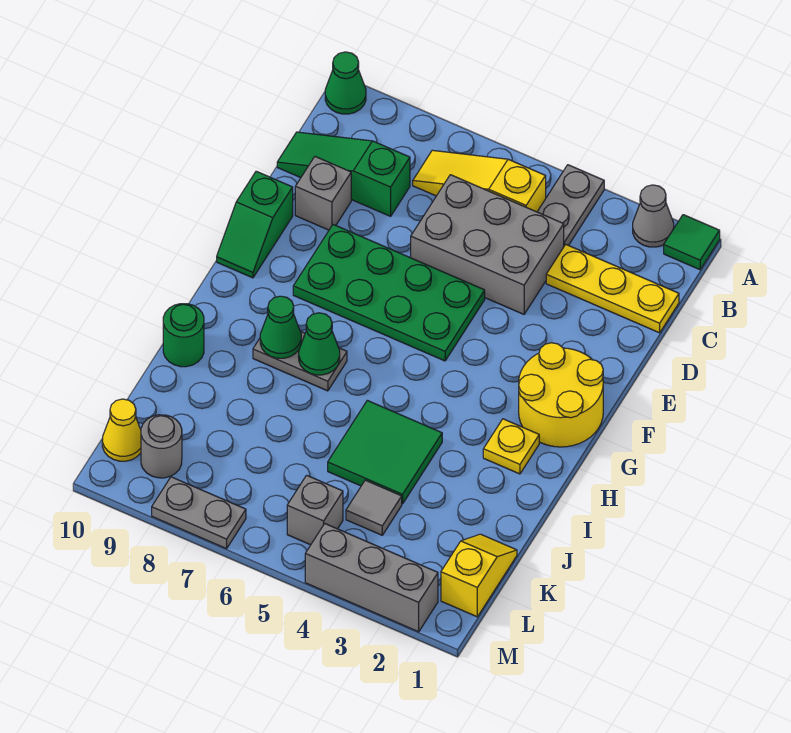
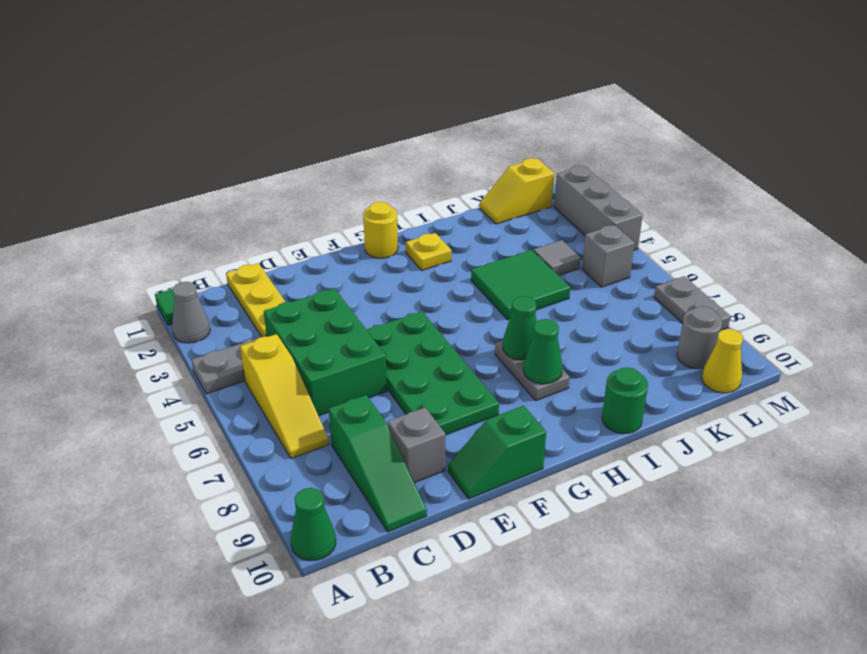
grey brick C4:D6 level 1 -> green brick C4:D6 level 1
green slope E10:F10 level 1 top E -> green slope E10:F10 level 1 top F
yellow round brick F1:G2 level 1 -> yellow round brick G1 level 1

